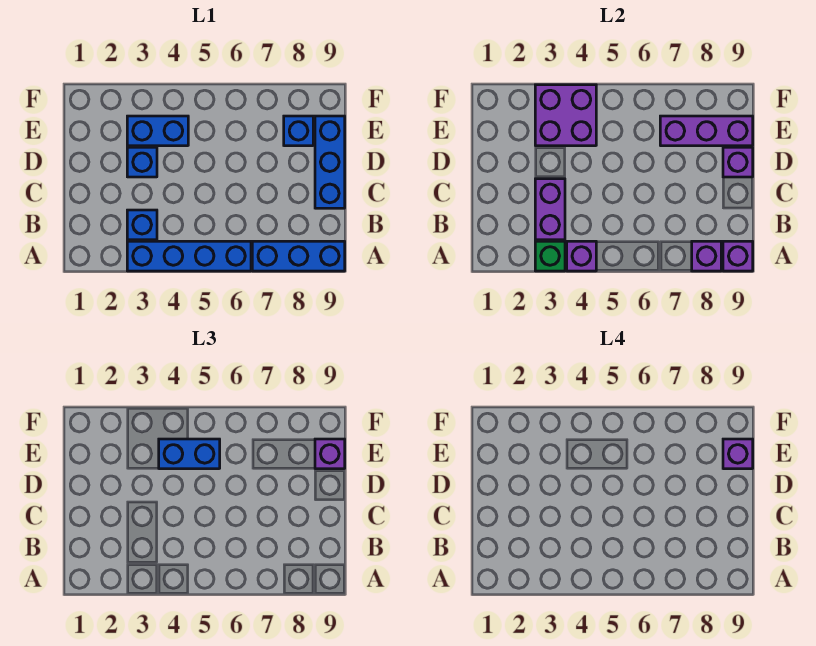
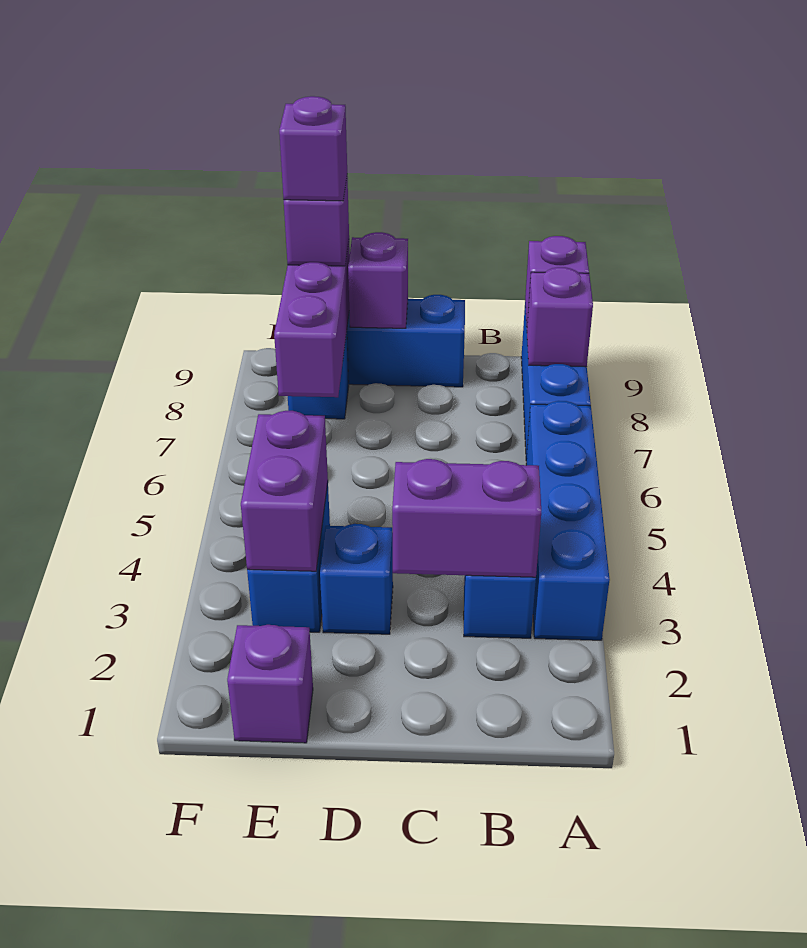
green brick A3 level 2 -> none
purple brick A4 level 2 -> purple brick E1 level 1
purple brick E3:F4 level 2 -> purple brick E3:E4 level 2
blue brick E4:E5 level 3 -> none

